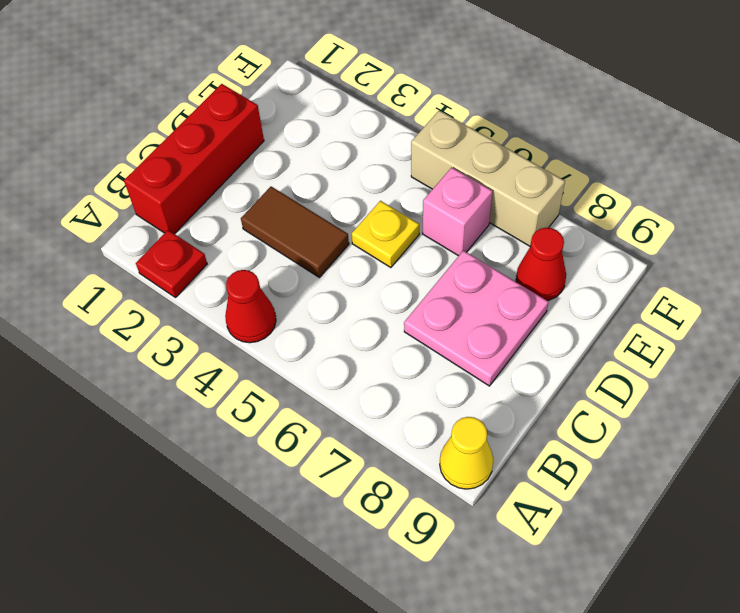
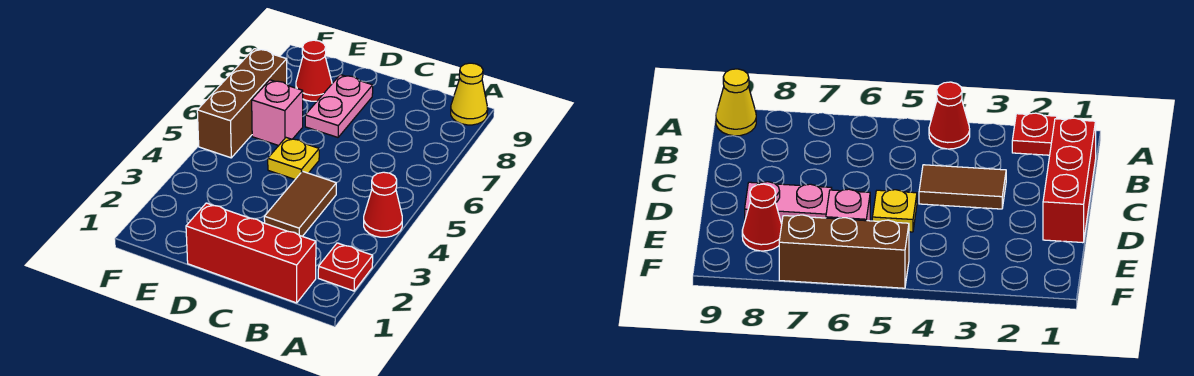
pink plate C7:D8 level 1 -> pink plate D7:D8 level 1
tan brick F5:F7 level 1 -> brown brick F5:F7 level 1

